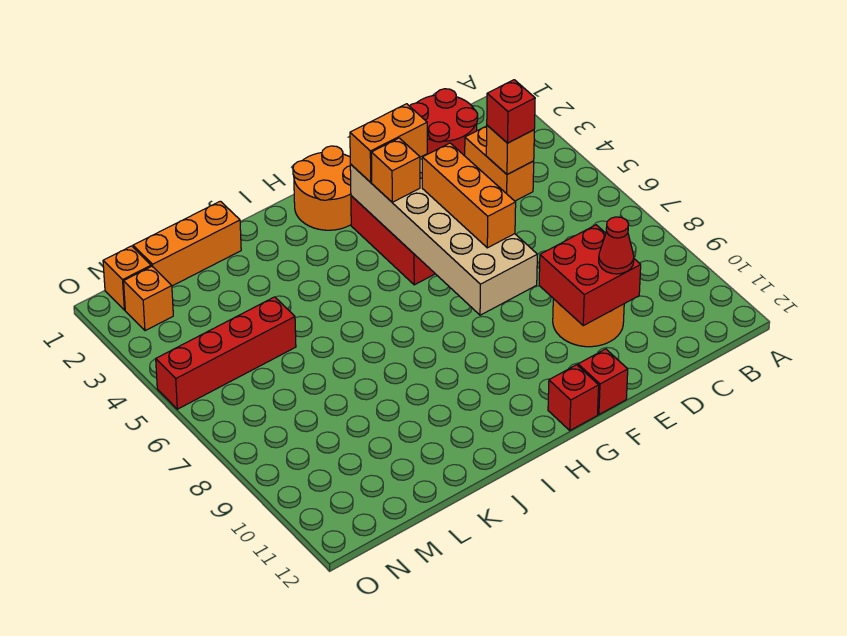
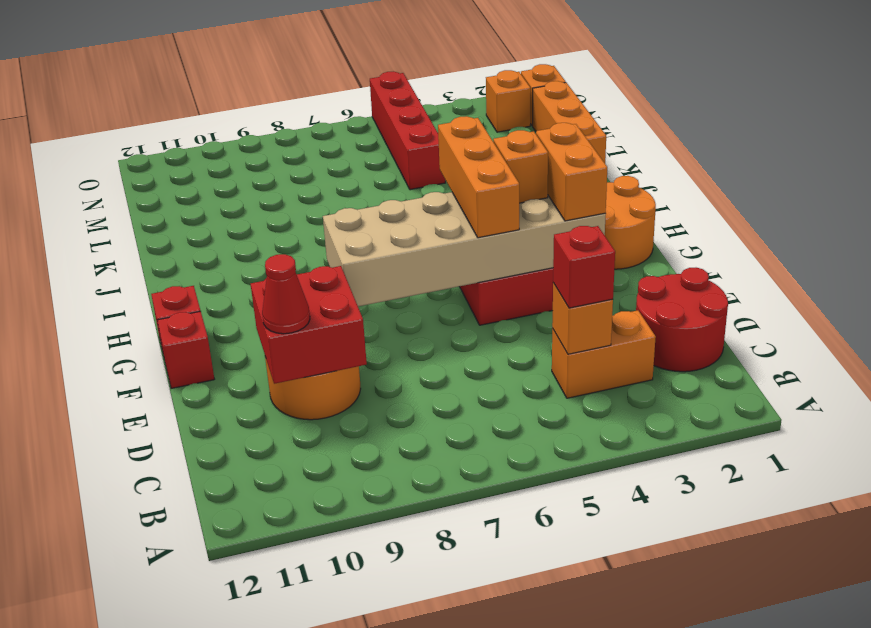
orange brick F5:F7 level 3 -> orange brick F5:H5 level 3

